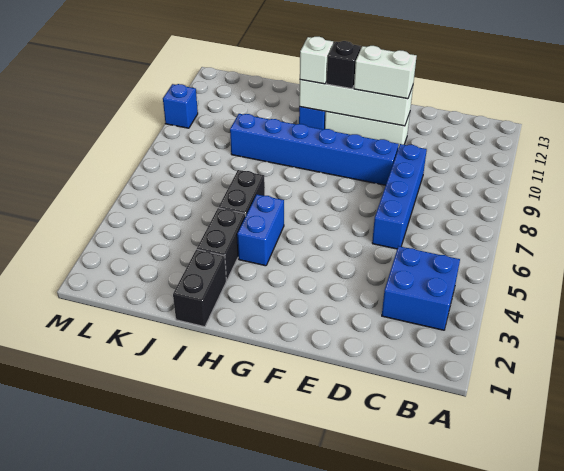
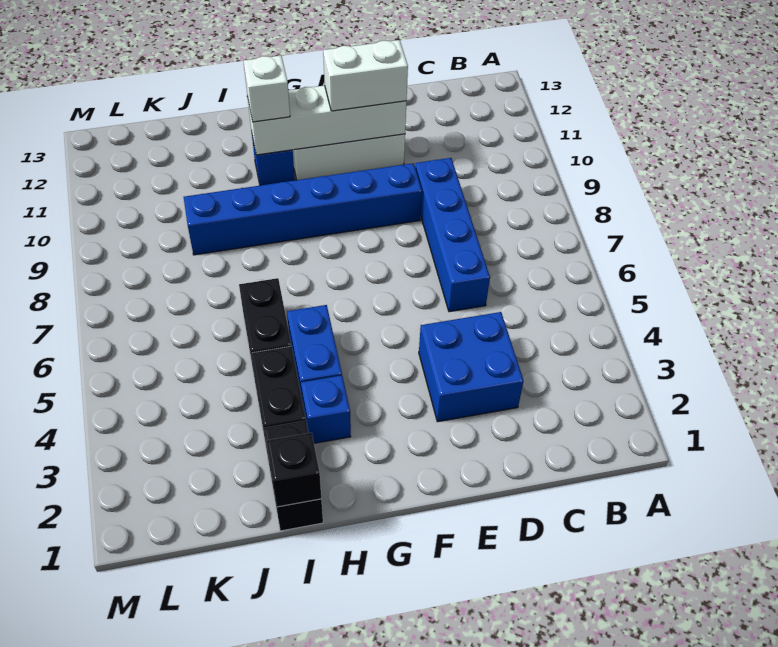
blue brick B3:C4 level 1 -> blue brick D3:E4 level 1
black brick G11 level 3 -> black brick I1 level 2
blue brick M10 level 1 -> blue brick H3 level 1

